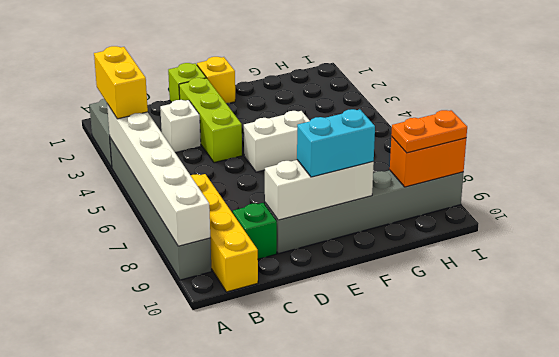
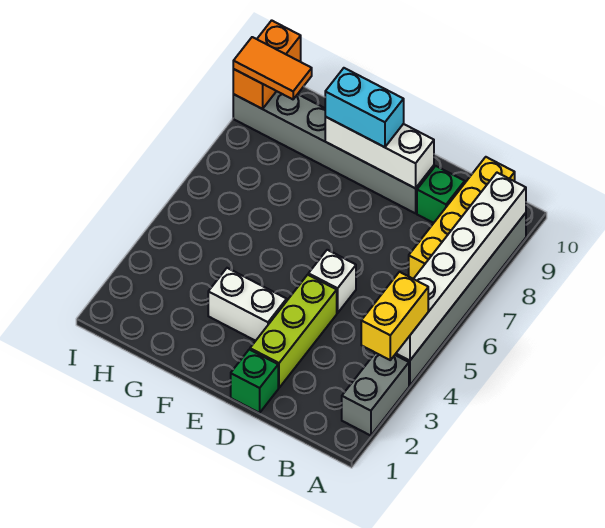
white brick C3 level 1 -> white brick D5 level 1
lime brick D1 level 1 -> green brick D1 level 1
yellow brick E1 level 1 -> none
white brick E5:F5 level 1 -> white brick E3:F3 level 1
orange brick H9:I9 level 2 -> orange brick I9:I10 level 2
orange plate H9:I9 level 3 -> orange tile H9:I9 level 3

